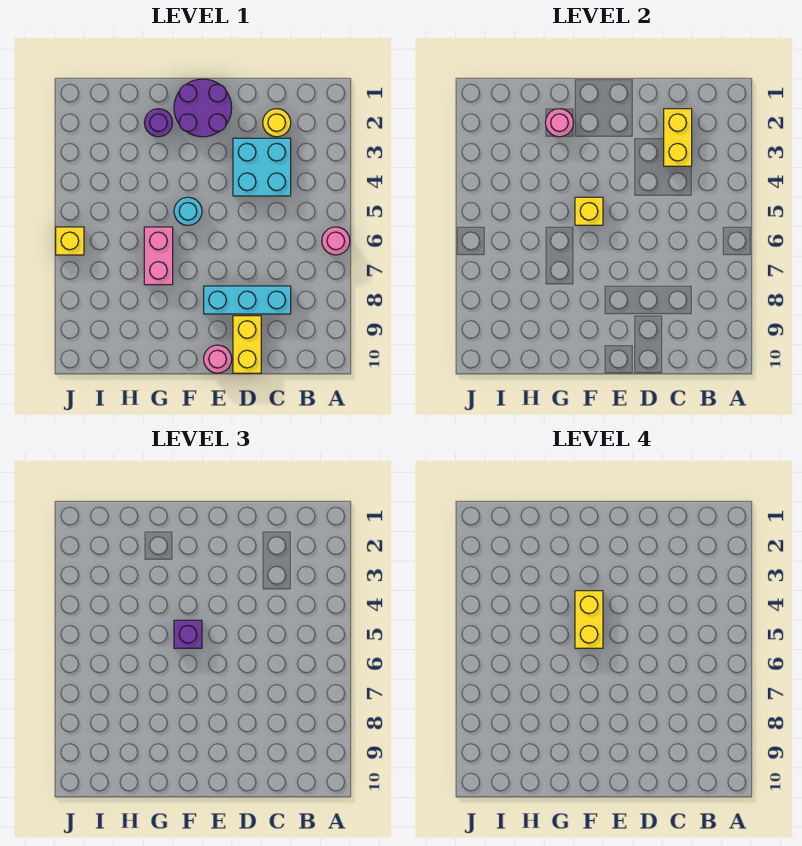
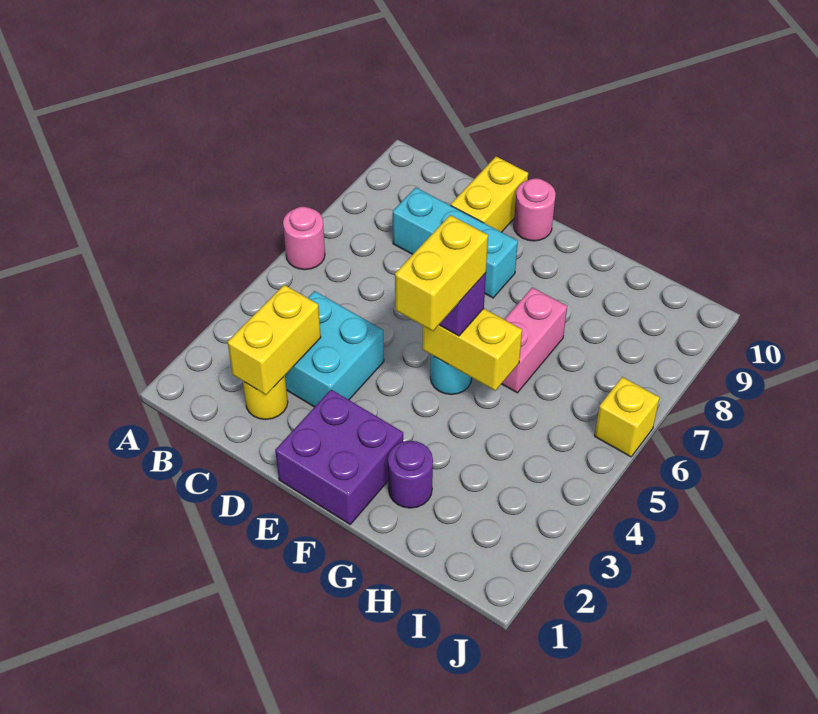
purple round brick E1:F2 level 1 -> purple brick E1:F2 level 1
yellow brick F5 level 2 -> yellow brick F5:G5 level 2
pink round brick G2 level 2 -> none

